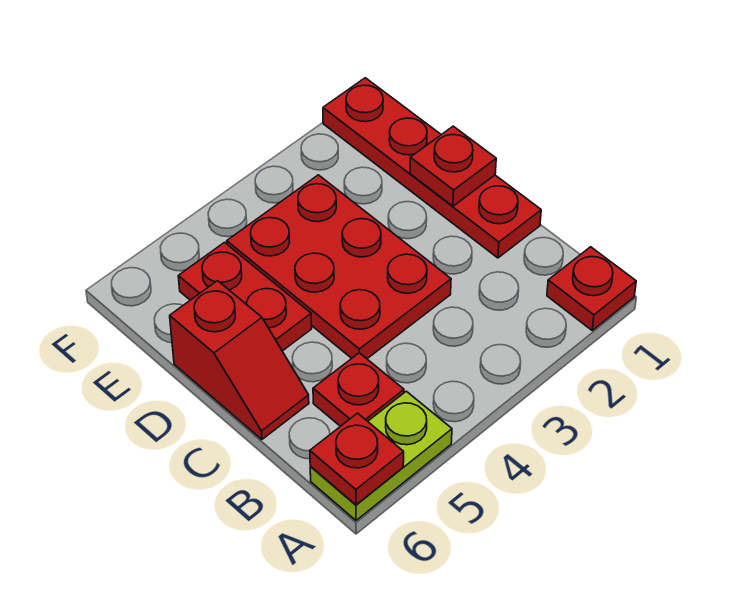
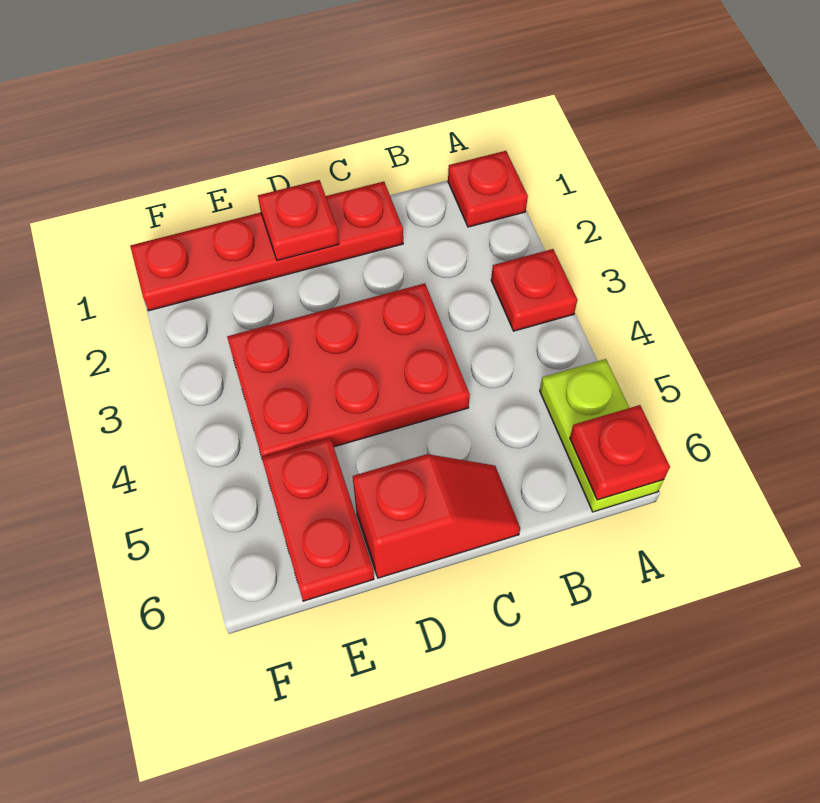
red plate B5 level 1 -> red plate A3 level 1
red plate D5:E5 level 1 -> red plate E5:E6 level 1

